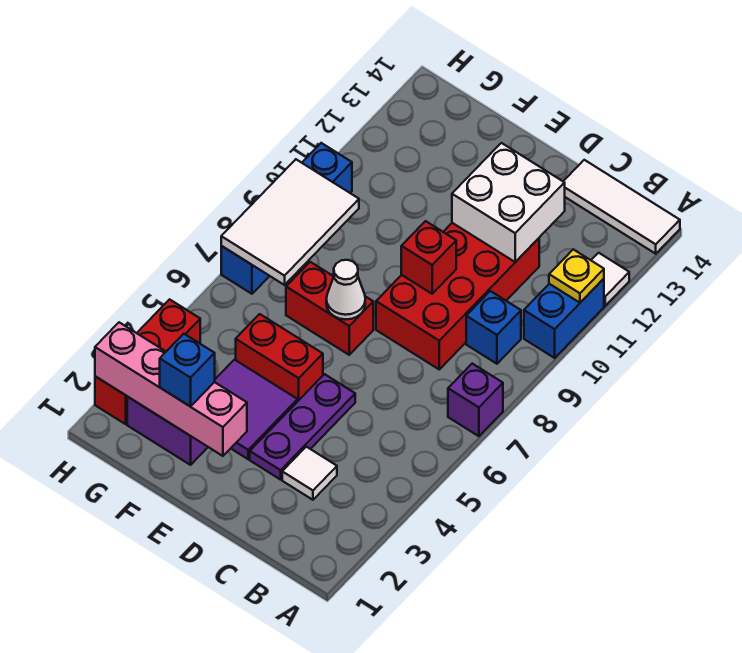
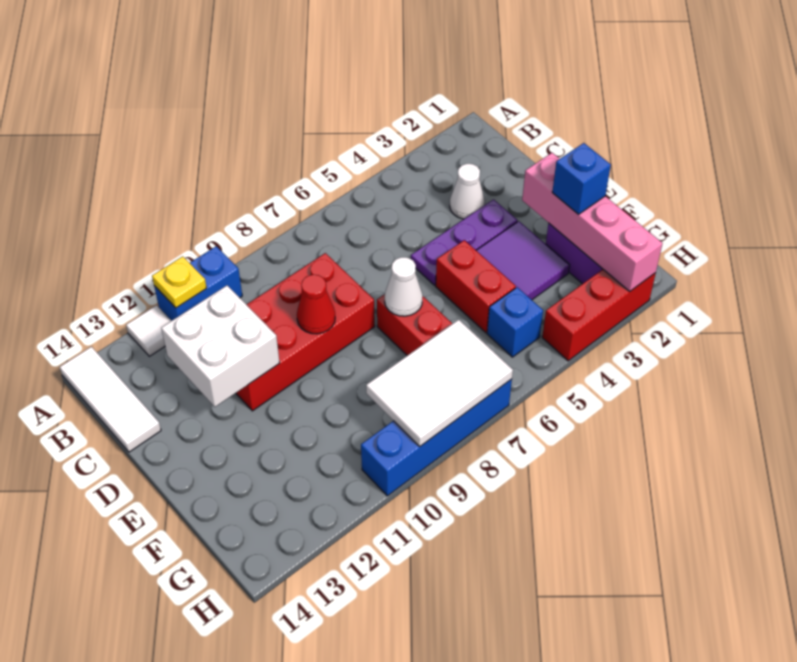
purple brick A7 level 1 -> none
blue brick B9 level 1 -> blue brick G5 level 1
white tile C3 level 1 -> white cone C3 level 1
red brick D9 level 2 -> red cone D9 level 2

